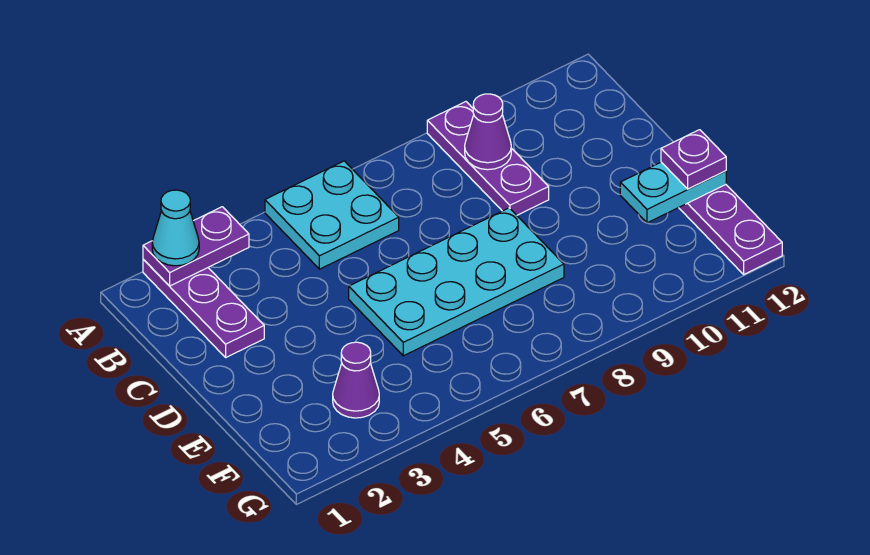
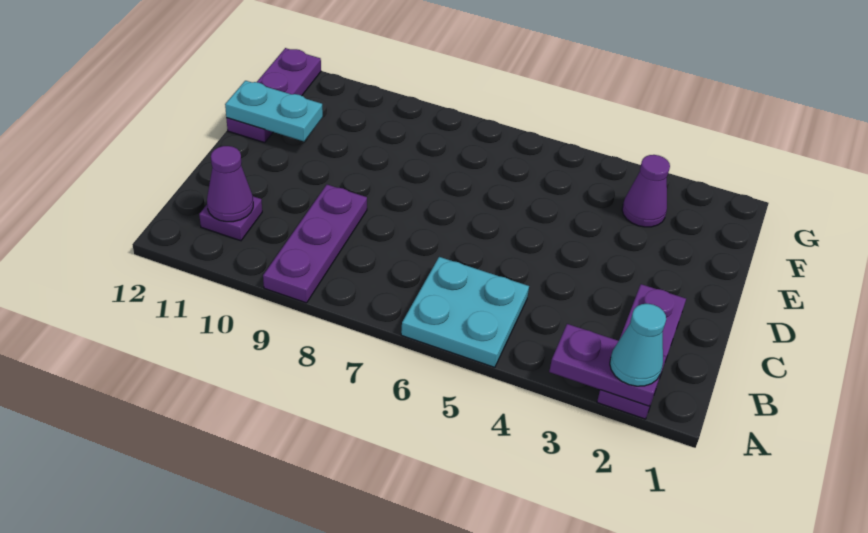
purple cone B9 level 2 -> purple cone B11 level 2
cyan plate D5:E8 level 1 -> none
purple plate E12 level 3 -> purple plate B11 level 1

